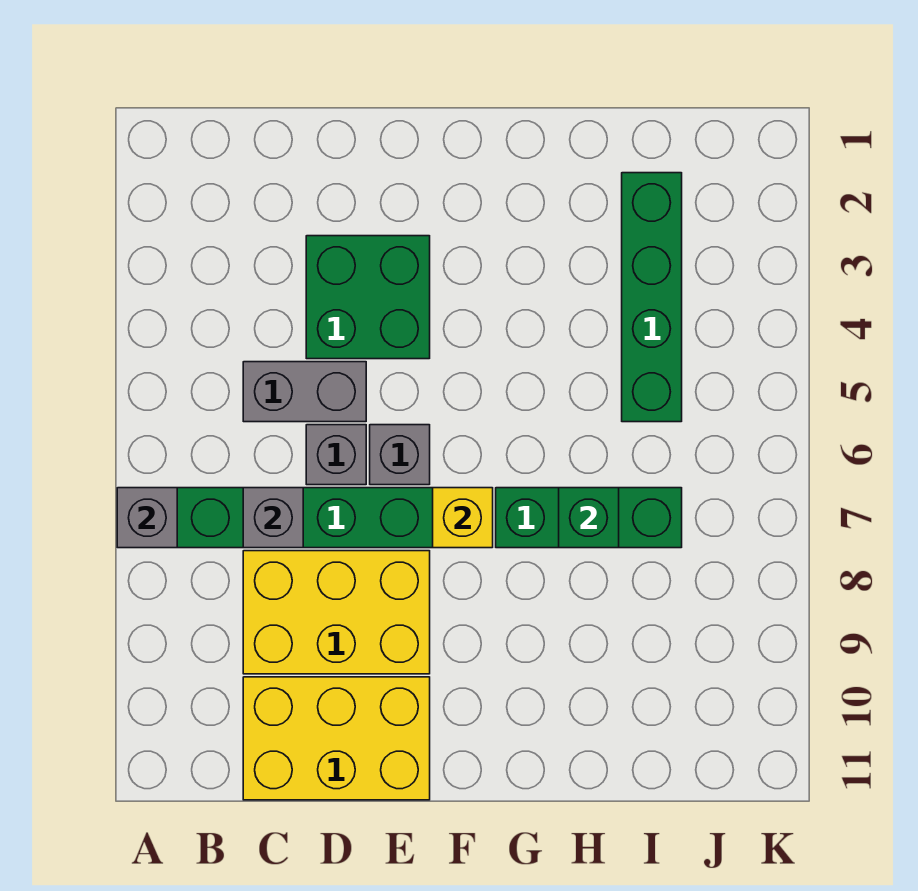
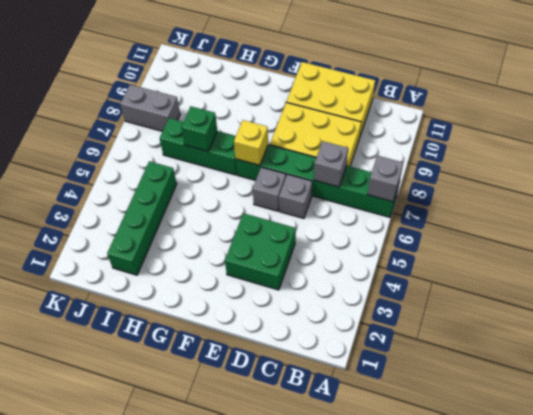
grey brick C5:D5 level 1 -> grey brick J8:K8 level 1

